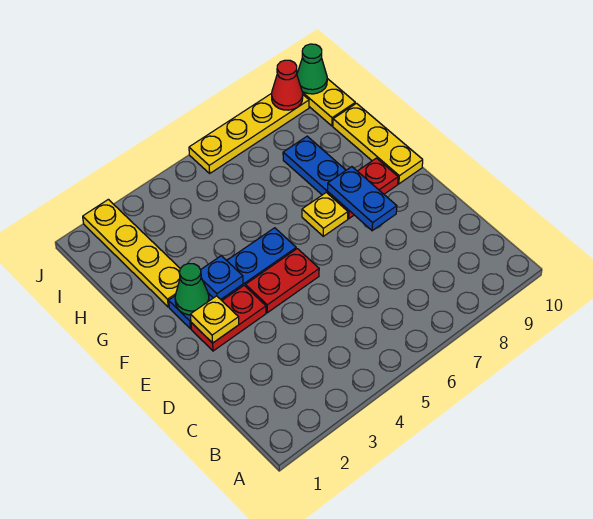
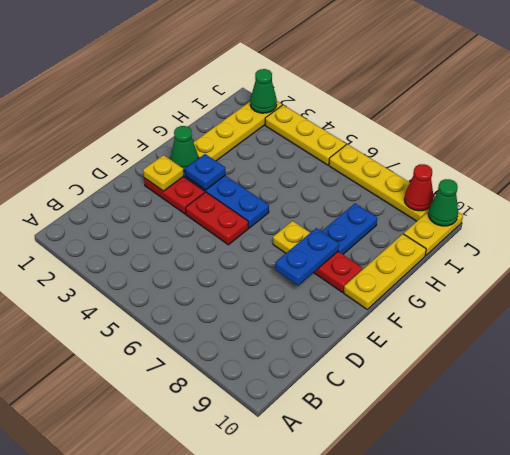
none -> green cone J2 level 2
none -> yellow plate J3:J5 level 1

